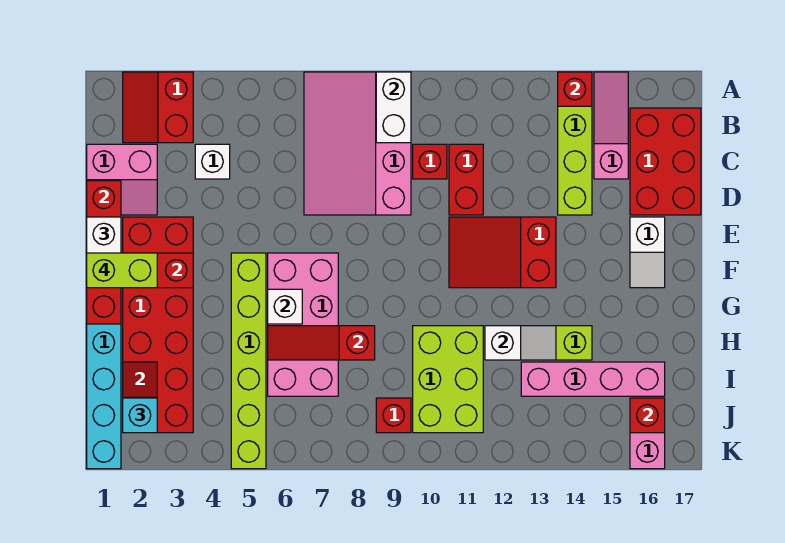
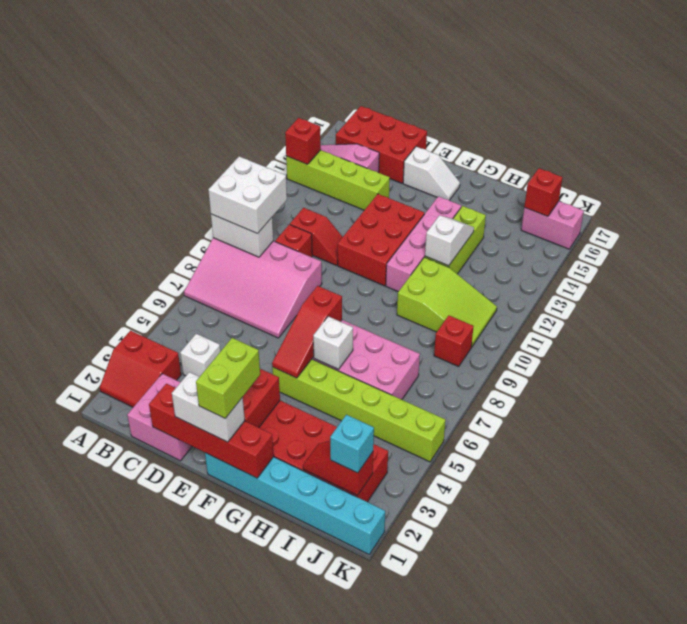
none -> white brick A9:B10 level 3
pink slope C1:D2 level 1 top C -> pink brick C1:D2 level 1
red brick C11:D11 level 1 -> red slope C11:D11 level 1 top C
red slope E11:F13 level 1 top 13 -> red brick E11:F13 level 1
red slope H6:H8 level 2 top 8 -> red slope F5:F7 level 2 top 7
lime brick H10:J11 level 1 -> lime slope H10:J11 level 1 top H
pink brick I13:I16 level 1 -> pink brick G11:G14 level 1

